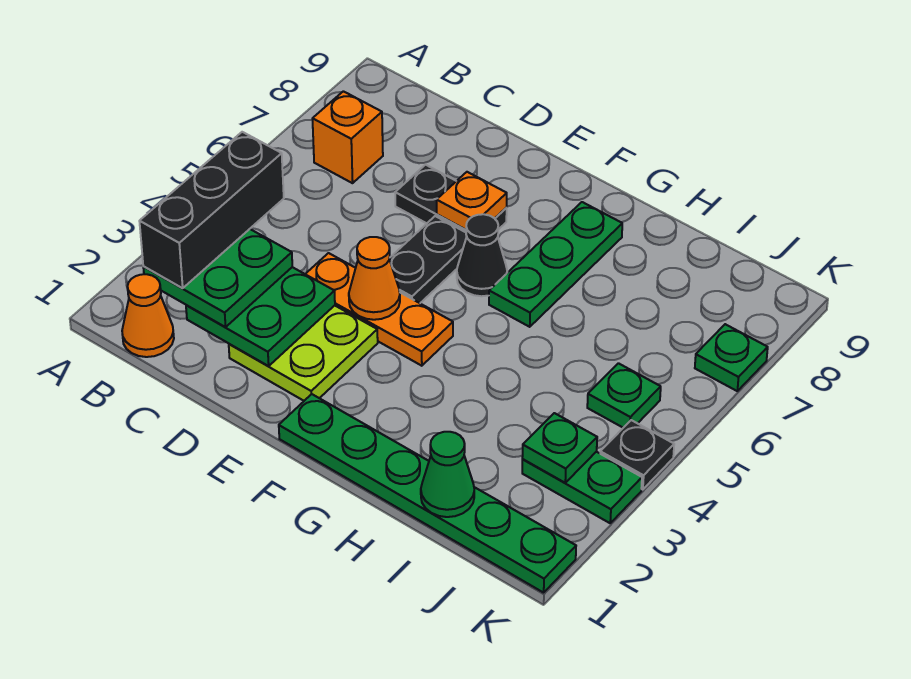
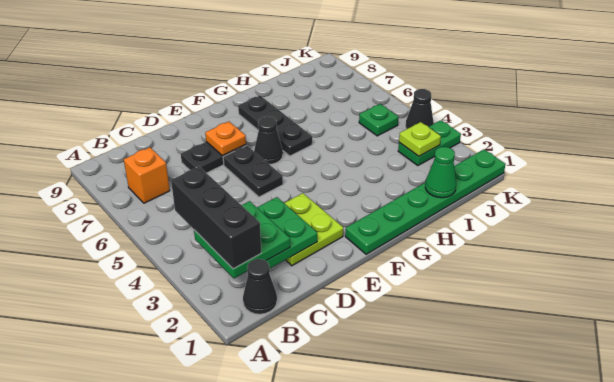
orange cone B1 level 1 -> black cone B1 level 1
orange plate D4:F4 level 1 -> none
orange cone E4 level 2 -> none
green plate G6:G8 level 1 -> black plate G6:G8 level 1
green plate J3 level 2 -> lime plate J3 level 2
black plate K4 level 1 -> black cone K4 level 1
green plate K7 level 1 -> none

